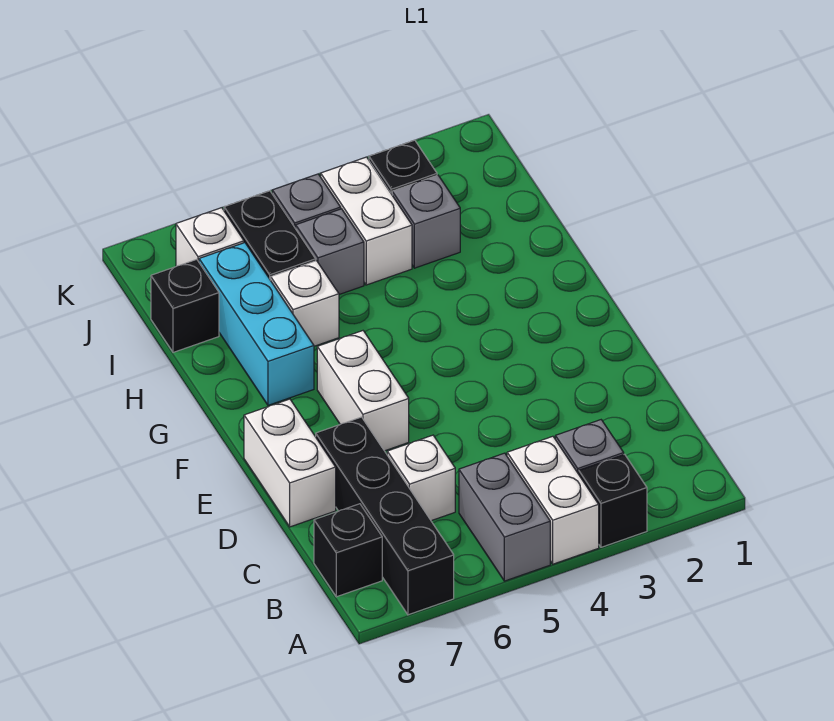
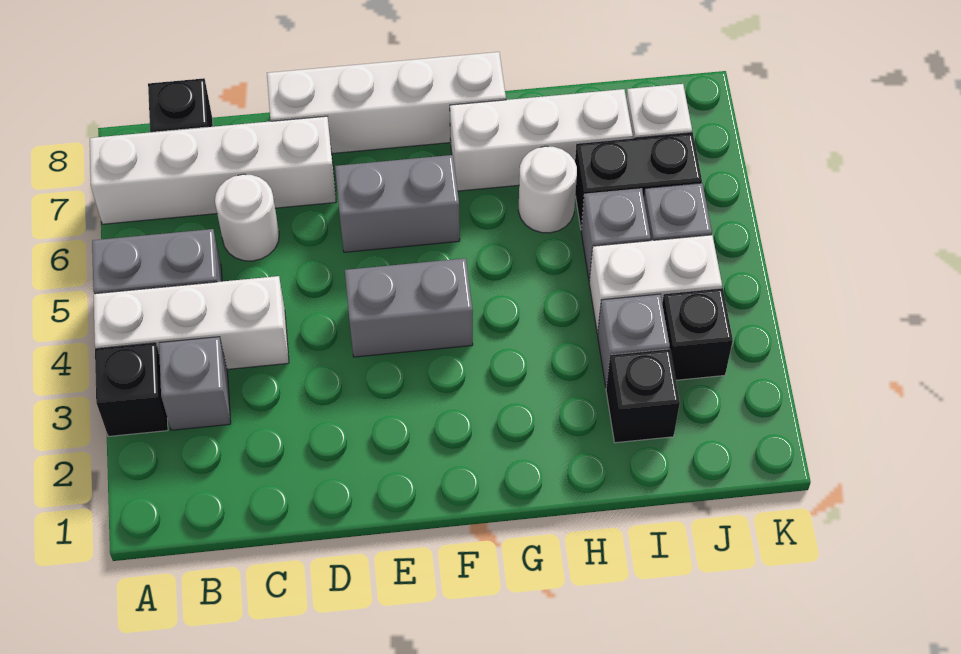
white brick A4:B4 level 1 -> white brick A4:C4 level 1
black brick A7:D7 level 1 -> white brick A7:D7 level 1
white brick C6 level 1 -> white round brick C6 level 1
white brick D8:E8 level 1 -> white brick D8:G8 level 1
none -> grey brick E4:F4 level 1
white brick E6:F6 level 1 -> grey brick E6:F6 level 1
cyan brick G7:I7 level 1 -> white brick G7:I7 level 1
white brick H6 level 1 -> white round brick H6 level 1
black brick I8 level 1 -> black brick I2 level 1

